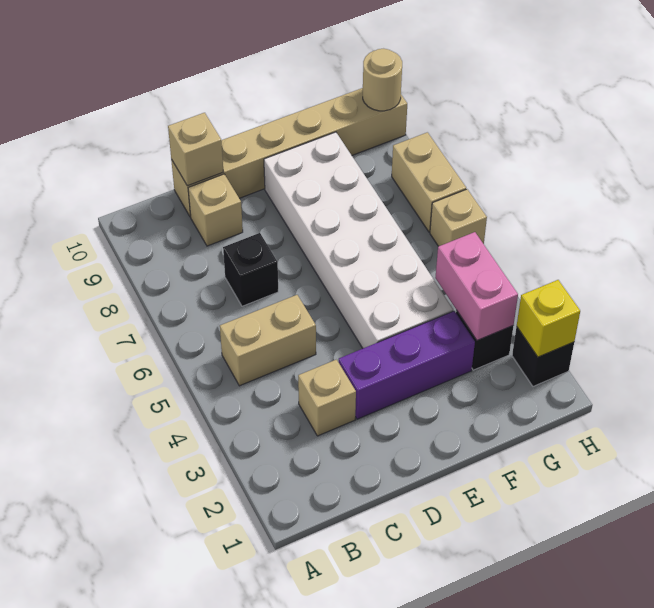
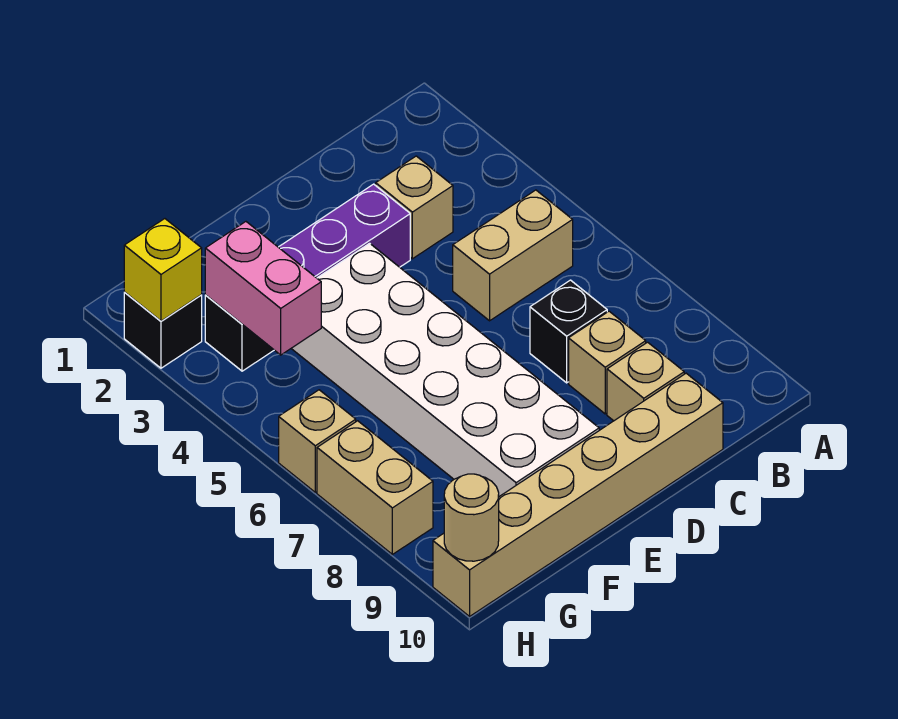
tan brick C10 level 2 -> tan brick C8 level 1

